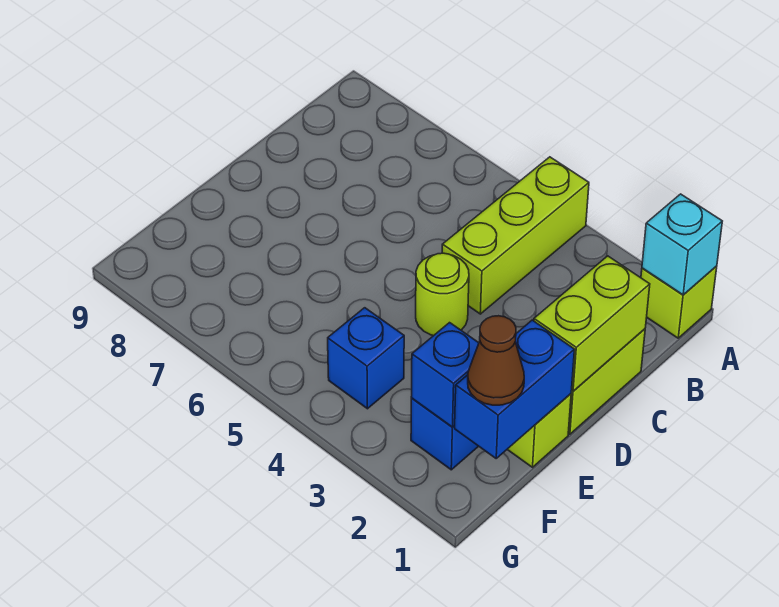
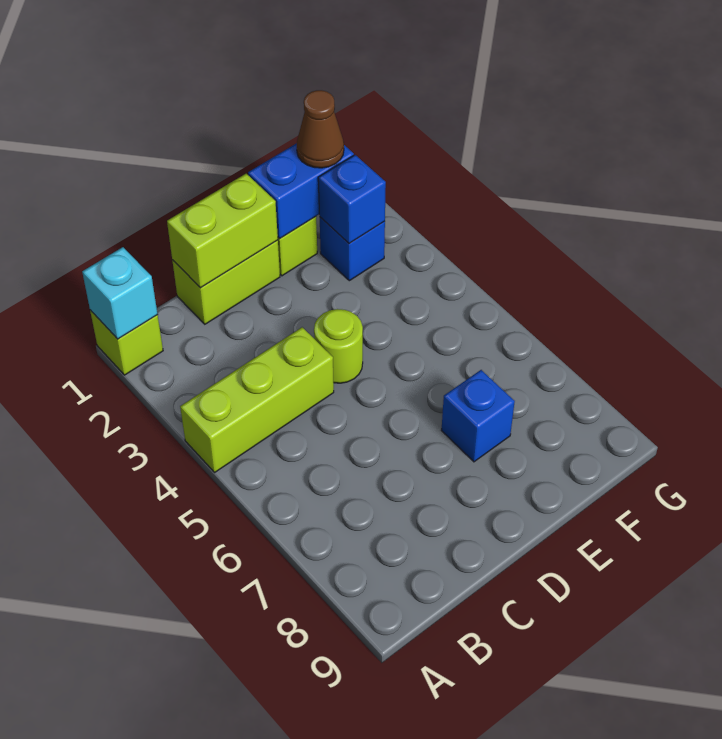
blue brick F4 level 1 -> blue brick E7 level 1

